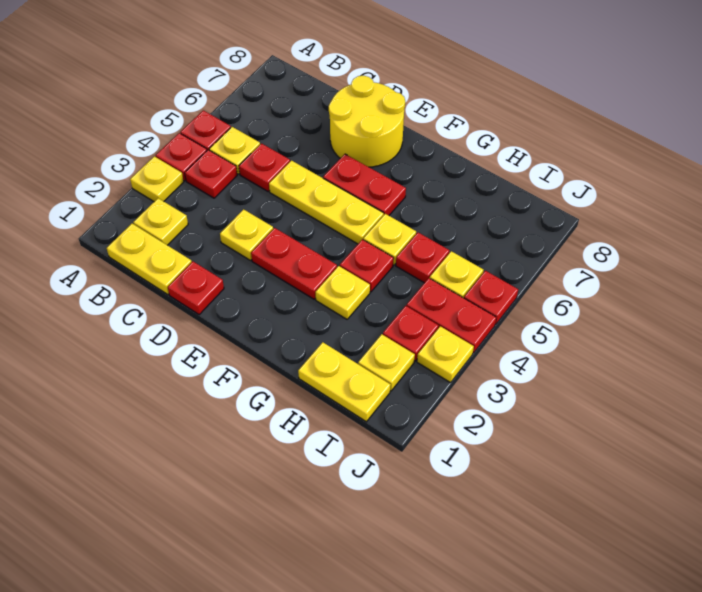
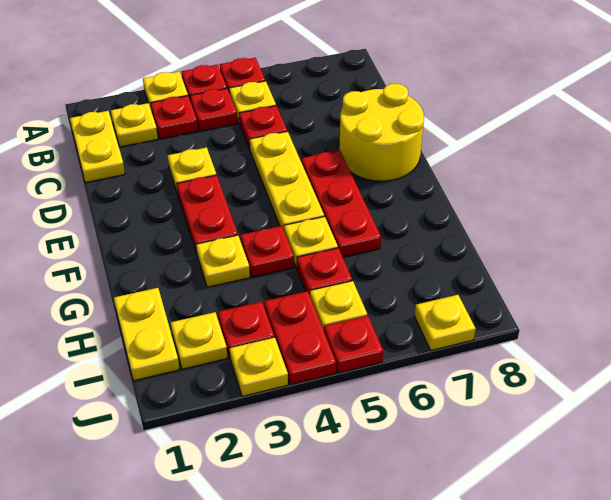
red plate D1 level 1 -> red plate B3 level 1
red plate E6:F6 level 1 -> red plate E6:G6 level 1
none -> yellow plate J7 level 1

